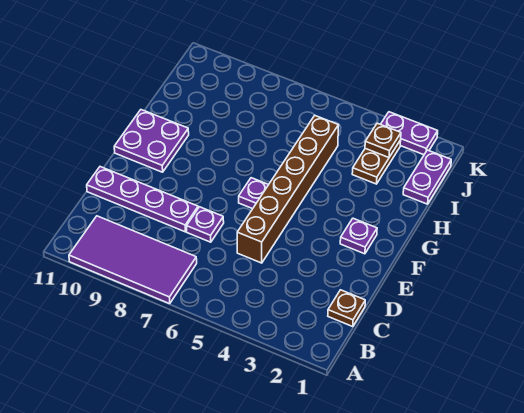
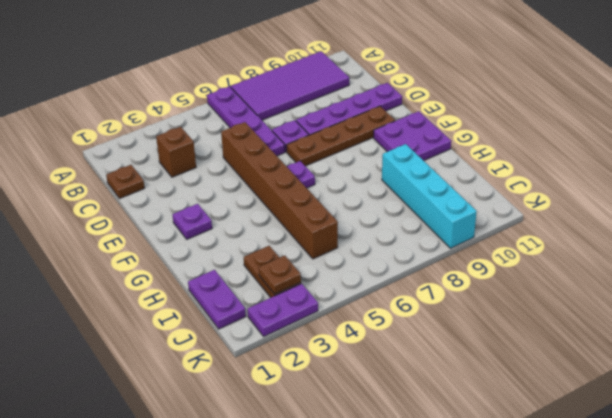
none -> purple plate A6:D6 level 1
none -> brown brick C3 level 1
none -> brown plate E7:E10 level 1
none -> cyan brick H9:K9 level 1

